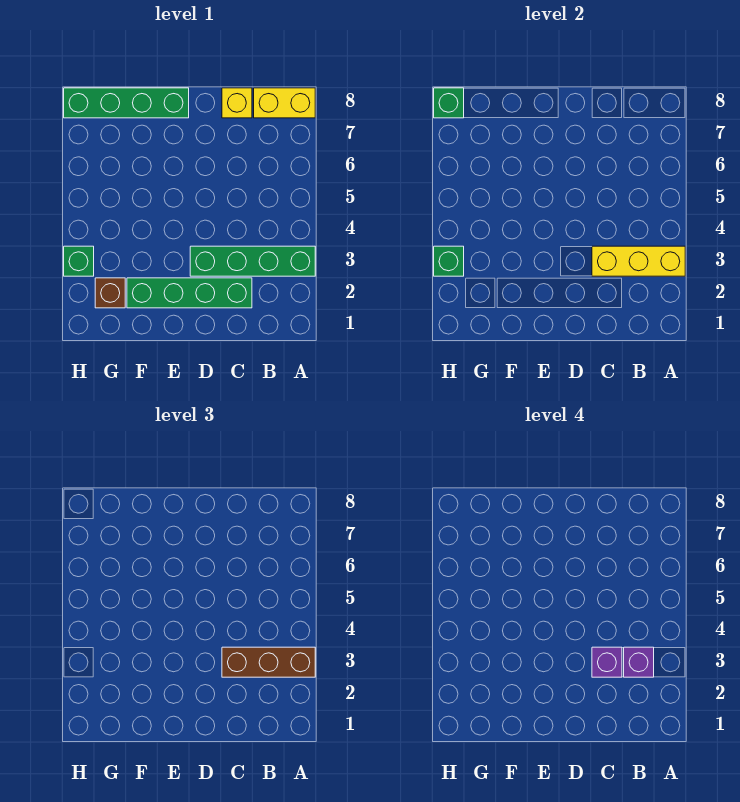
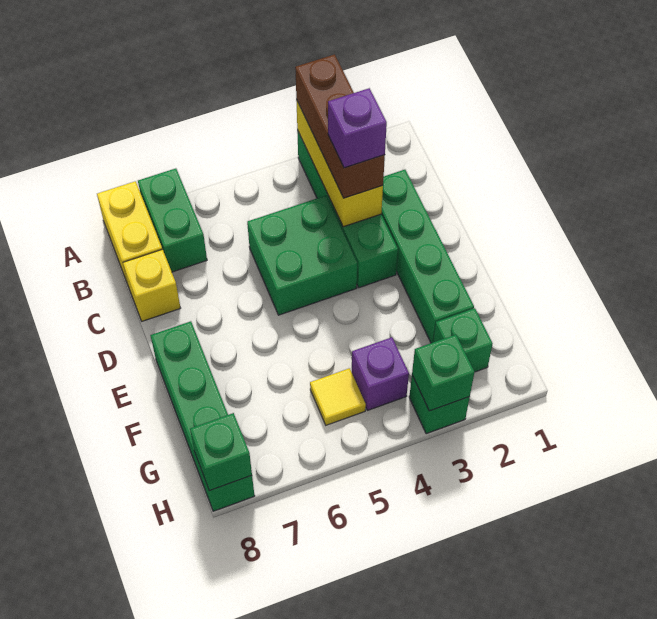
none -> green brick A7:B7 level 1
purple brick B3 level 4 -> purple brick G4 level 1
none -> green brick C4:D5 level 1
brown brick G2 level 1 -> green brick G2 level 1
none -> yellow tile G5 level 1

